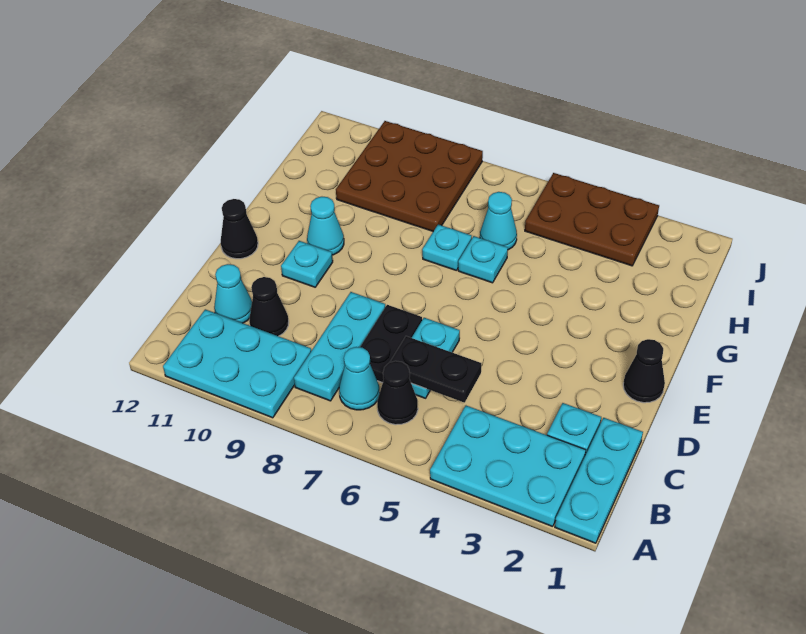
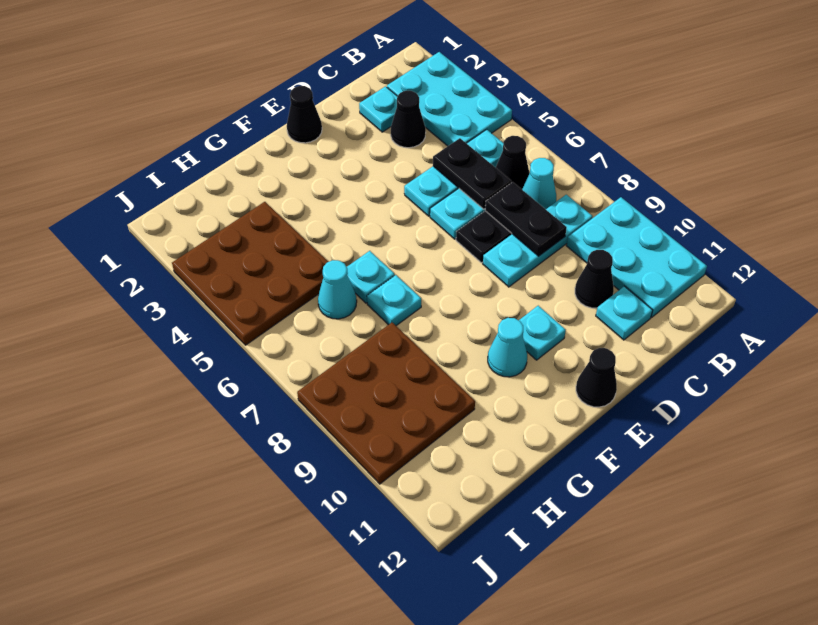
cyan plate A1:C1 level 1 -> cyan plate B5:D5 level 1
none -> black cone C3 level 1
none -> black plate C7:C8 level 2
cyan cone C11 level 1 -> cyan plate C11 level 1
brown plate I3:J5 level 1 -> brown plate H3:J5 level 1

